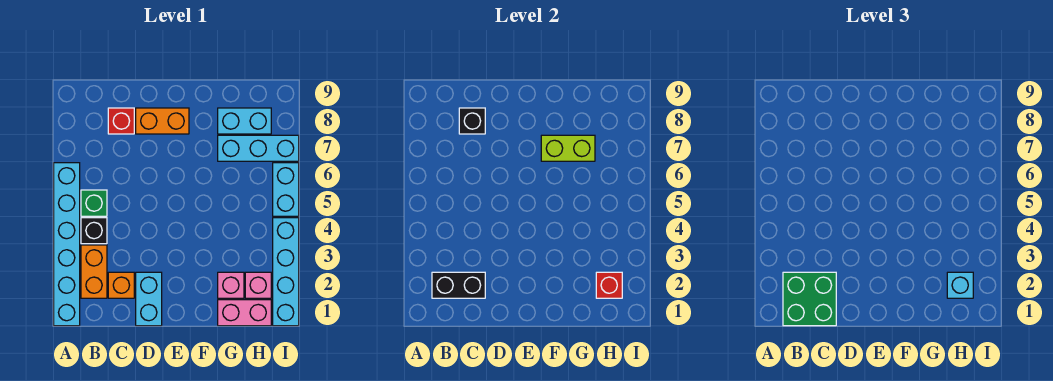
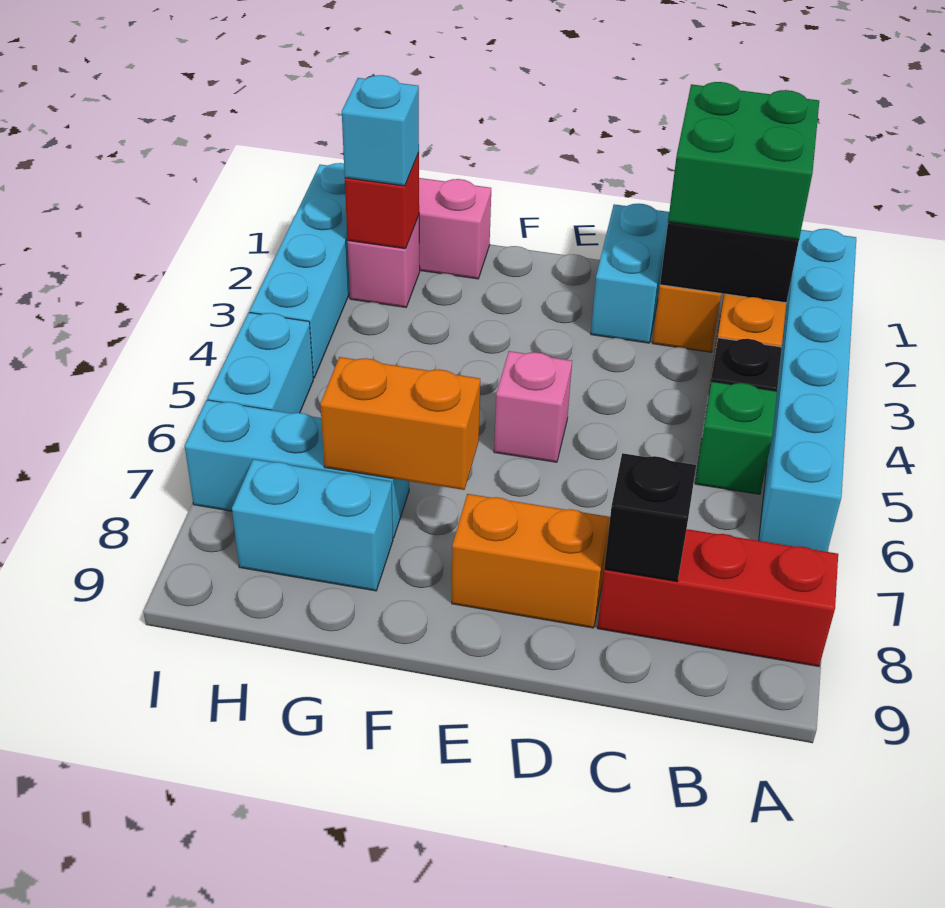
red brick C8 level 1 -> red brick A8:C8 level 1
lime brick F7:G7 level 2 -> orange brick F7:G7 level 2
pink brick G2 level 1 -> pink brick E5 level 1

